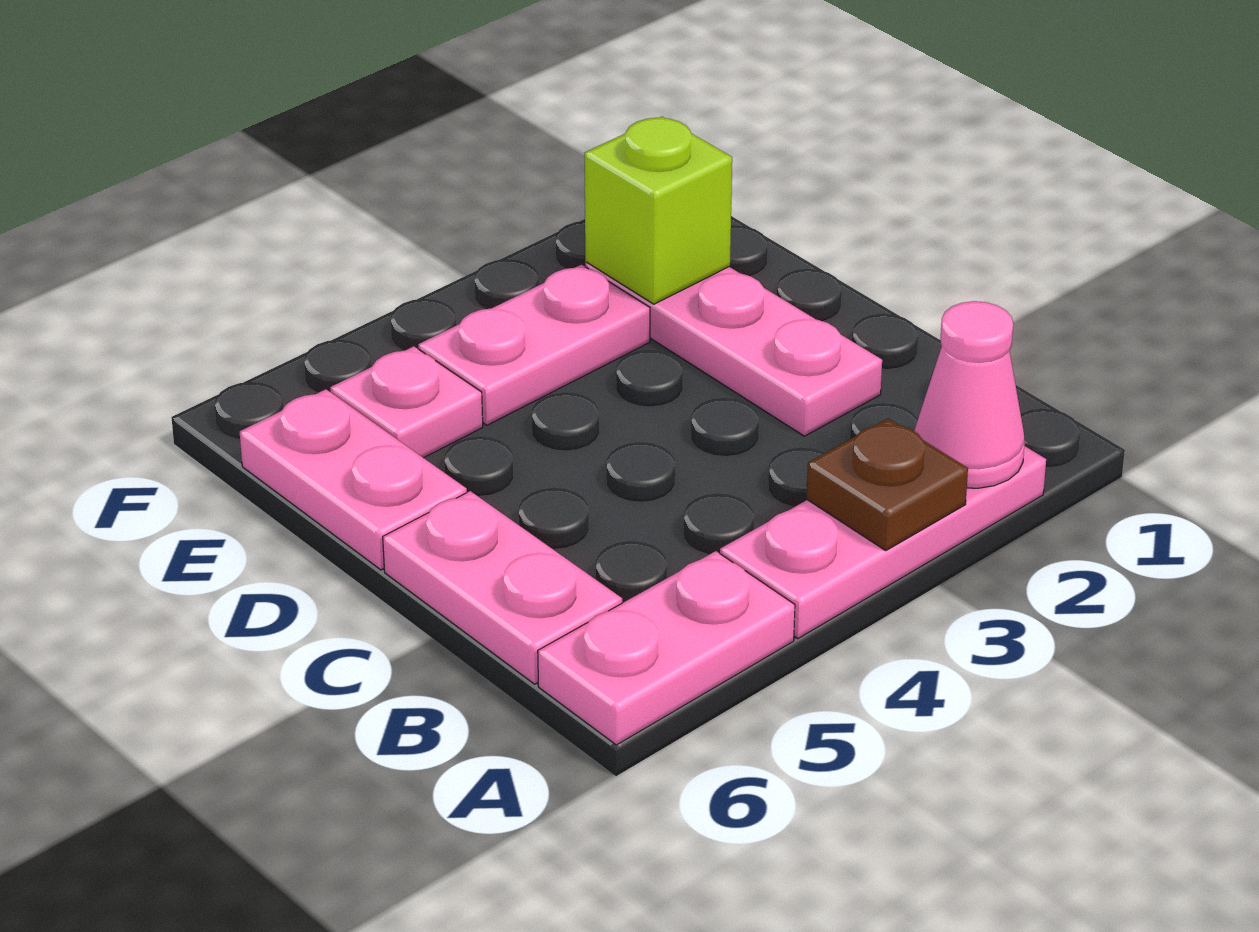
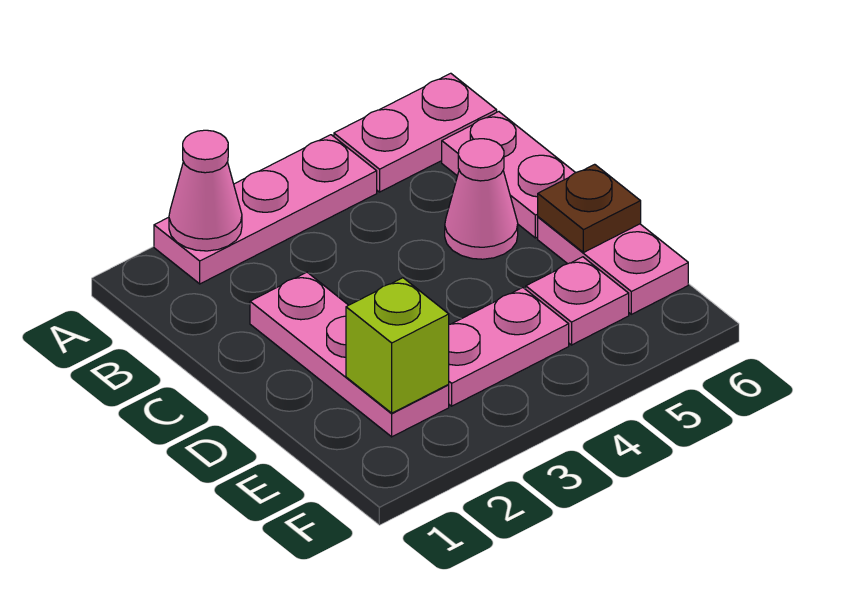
brown plate A3 level 2 -> brown plate D6 level 2
none -> pink cone C5 level 1

